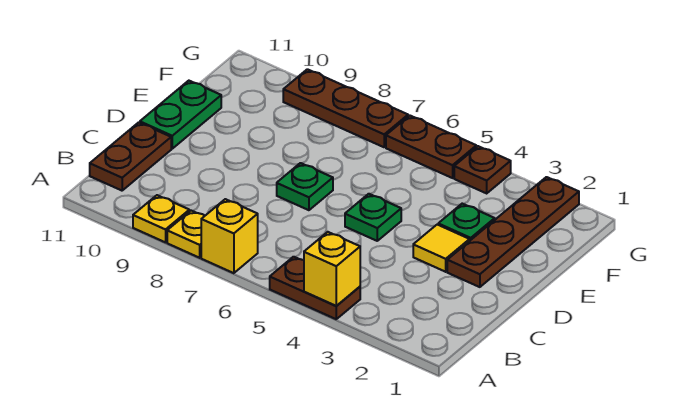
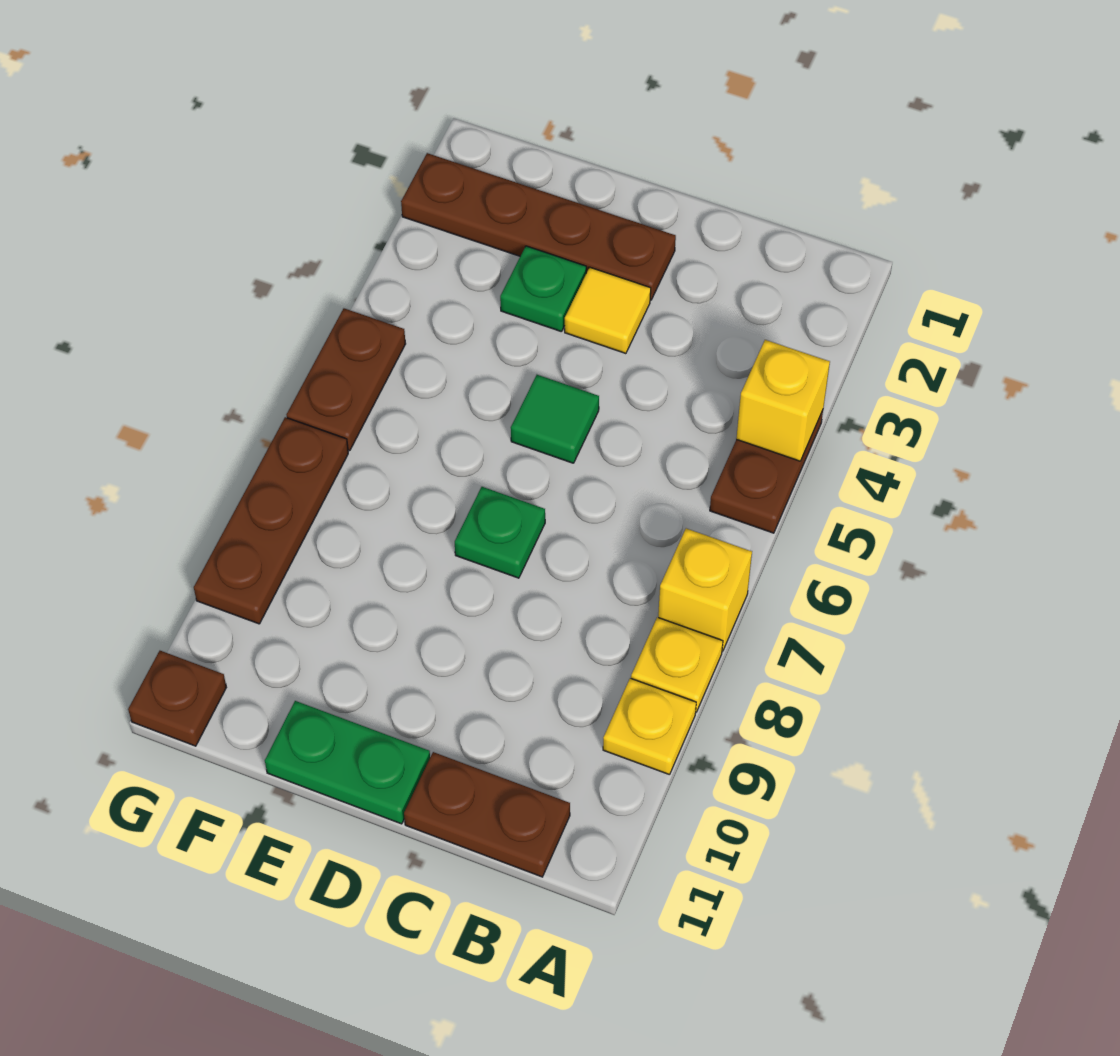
green plate D5 level 1 -> green tile D5 level 1
brown plate G4 level 1 -> brown plate G11 level 1

